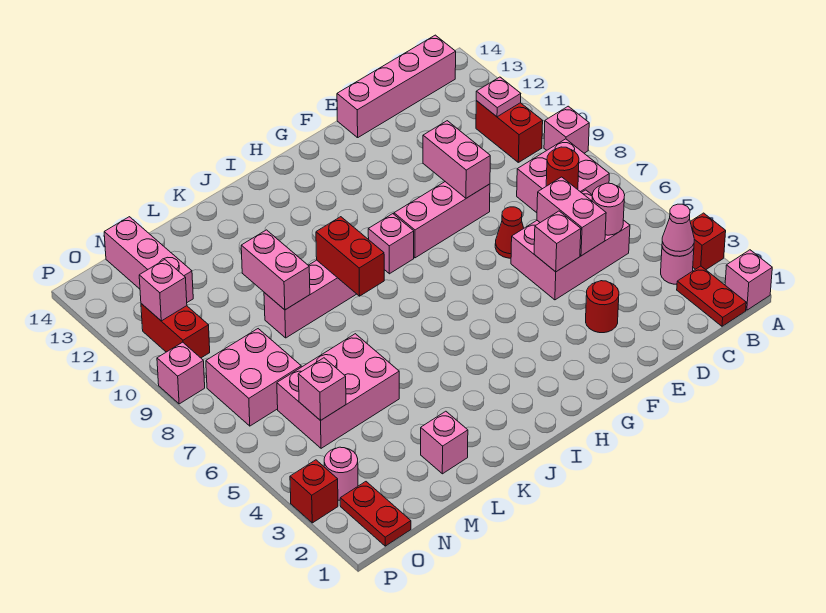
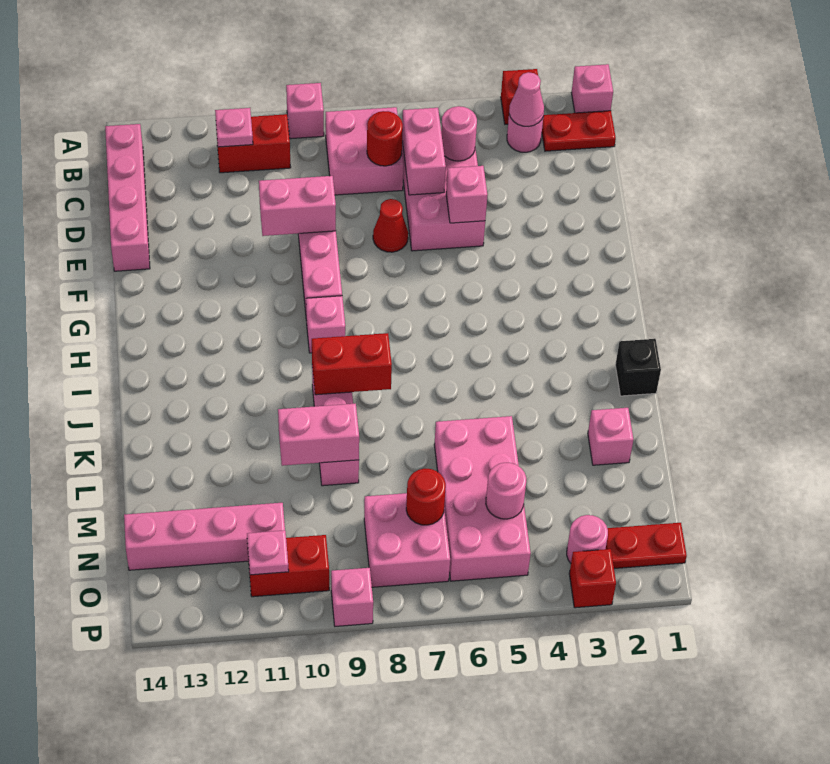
pink brick D5:D6 level 2 -> pink brick C6:D6 level 2
red round brick E3 level 1 -> red round brick N7 level 2
none -> black brick J1 level 1
pink brick L5:N6 level 1 -> pink brick L5:O6 level 1
pink brick N5 level 2 -> pink round brick N5 level 2
pink brick N12:N14 level 1 -> pink brick N11:N14 level 1
pink brick O11 level 2 -> pink plate O11 level 2

